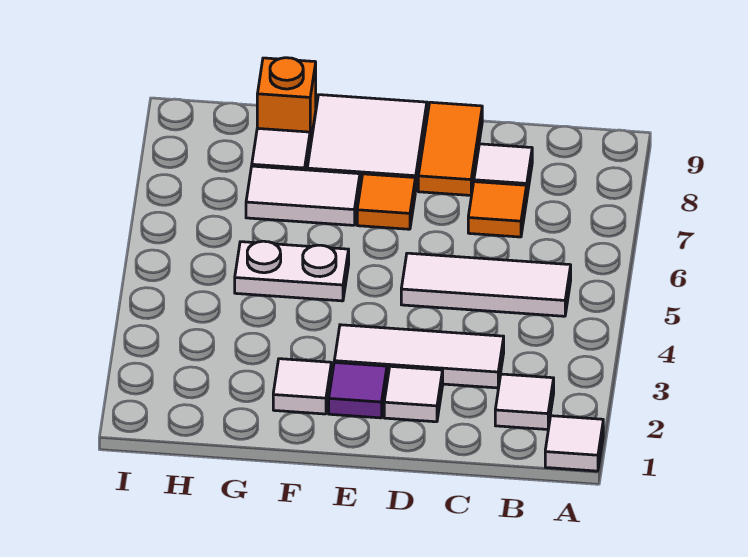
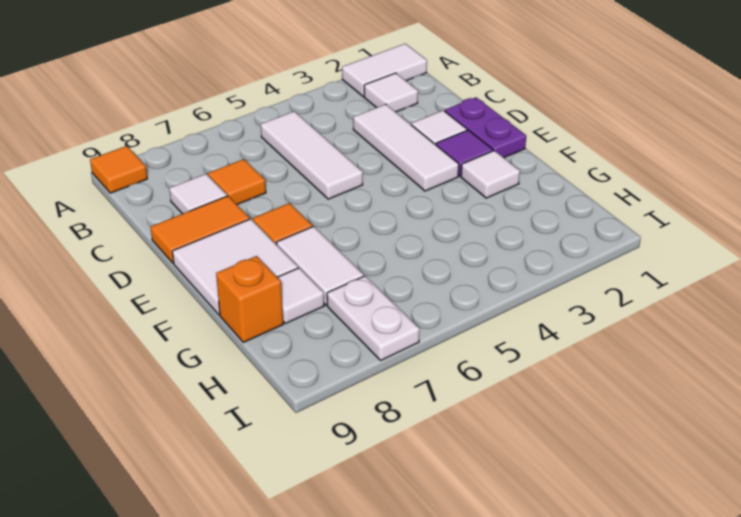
white tile A1 level 1 -> white tile A1:A2 level 1
none -> orange tile A9 level 1
none -> purple plate D1:E1 level 1
white plate F5:G5 level 1 -> white plate H7:I7 level 1

